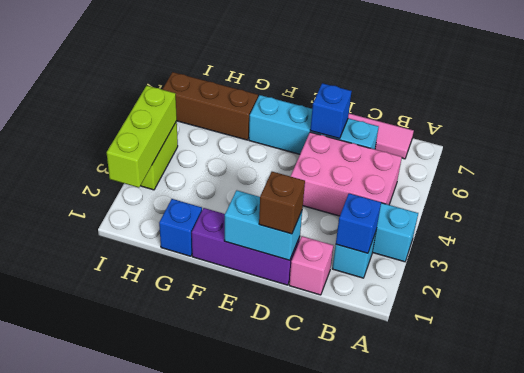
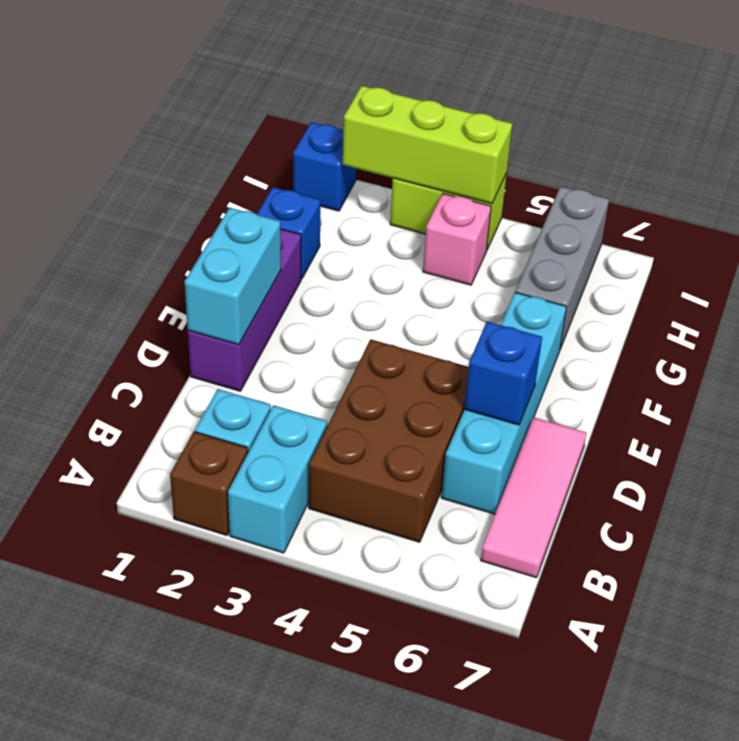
blue brick B2 level 2 -> blue brick I1 level 1
pink brick B4:D5 level 1 -> brown brick B4:D5 level 1
pink brick C1 level 1 -> pink brick H4 level 1
brown brick D1 level 3 -> brown brick A2 level 1
brown brick G6:I6 level 1 -> grey brick G6:I6 level 1

